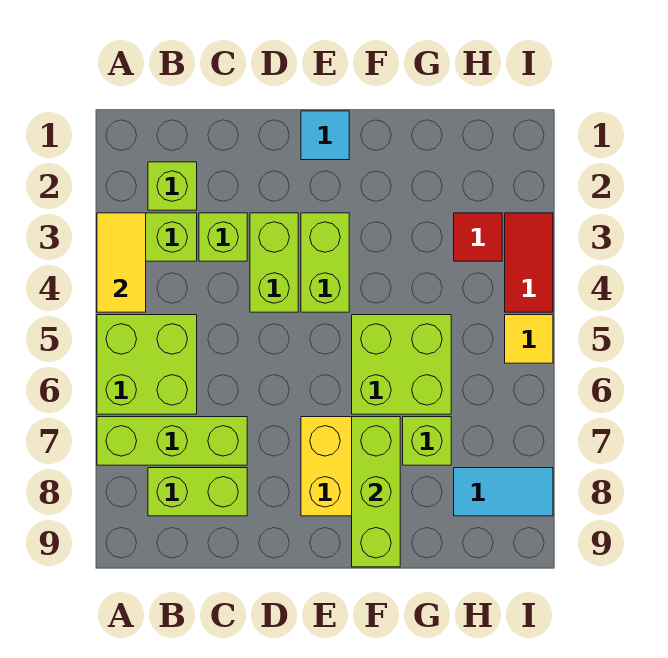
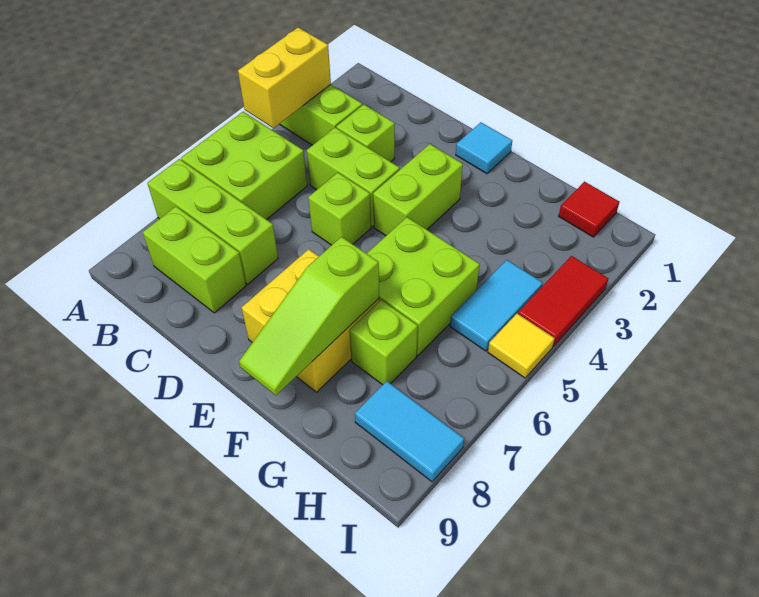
yellow tile A3:A4 level 2 -> yellow brick A3:A4 level 2
lime brick B2 level 1 -> lime brick D5 level 1
lime brick D3:D4 level 1 -> lime brick C4:D4 level 1
lime brick F7:F9 level 2 -> lime slope F7:F9 level 2 top 7
red tile H3 level 1 -> red tile H1 level 1
none -> cyan tile H4:H5 level 1

